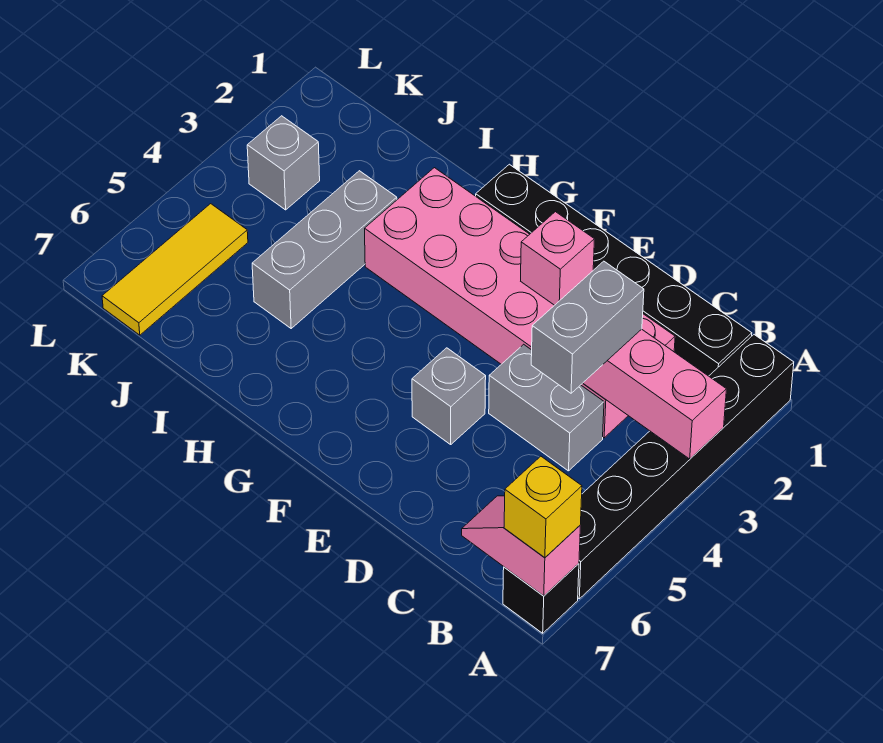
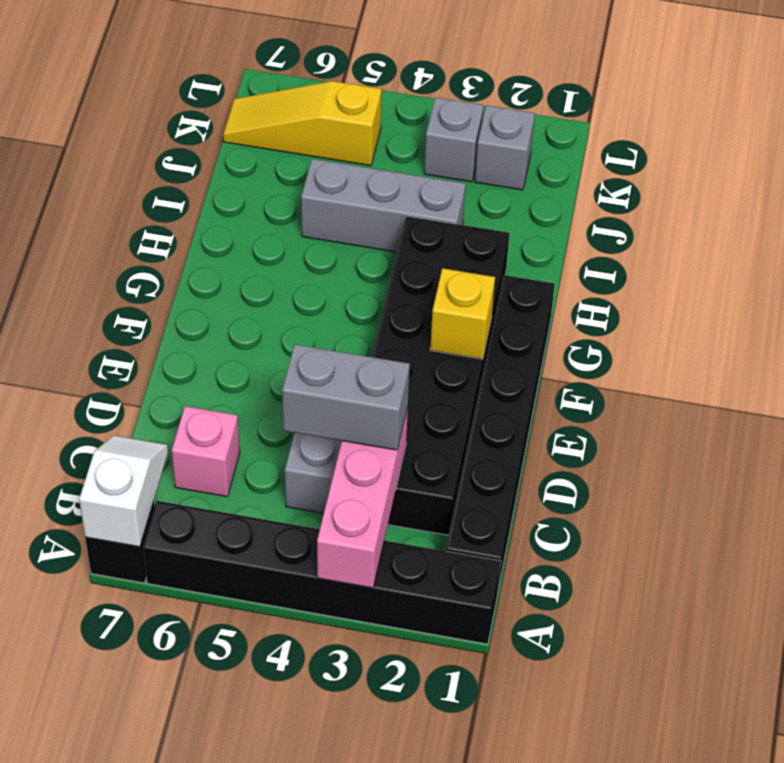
pink slope A7:B7 level 2 top A -> white slope A7:B7 level 2 top A
yellow brick A7 level 3 -> yellow brick F2 level 2
pink brick C2:H3 level 1 -> black brick C2:H3 level 1
pink brick E2 level 2 -> pink brick C6 level 1
grey brick E5 level 1 -> grey brick K2 level 1
yellow tile K5:K7 level 1 -> yellow slope K5:K7 level 1 top 5

